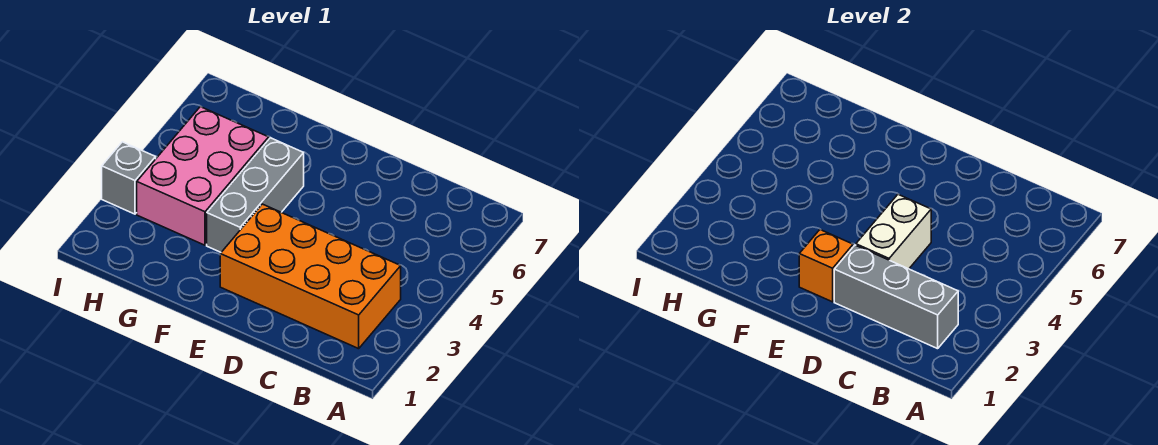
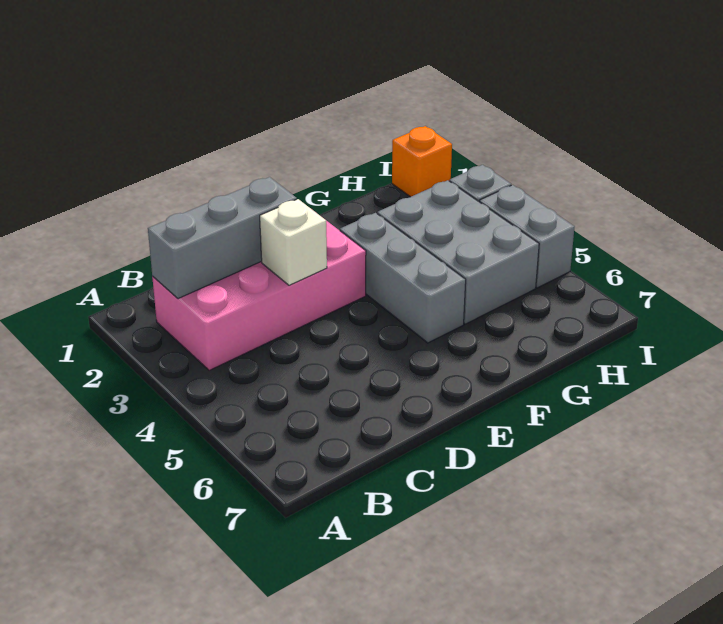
orange brick B2:E3 level 1 -> pink brick B2:E3 level 1
white brick D3:D4 level 2 -> white brick D3 level 2
orange brick E2 level 2 -> orange brick I1 level 1
pink brick G3:H5 level 1 -> grey brick G3:H5 level 1
none -> grey brick I4:I5 level 1

